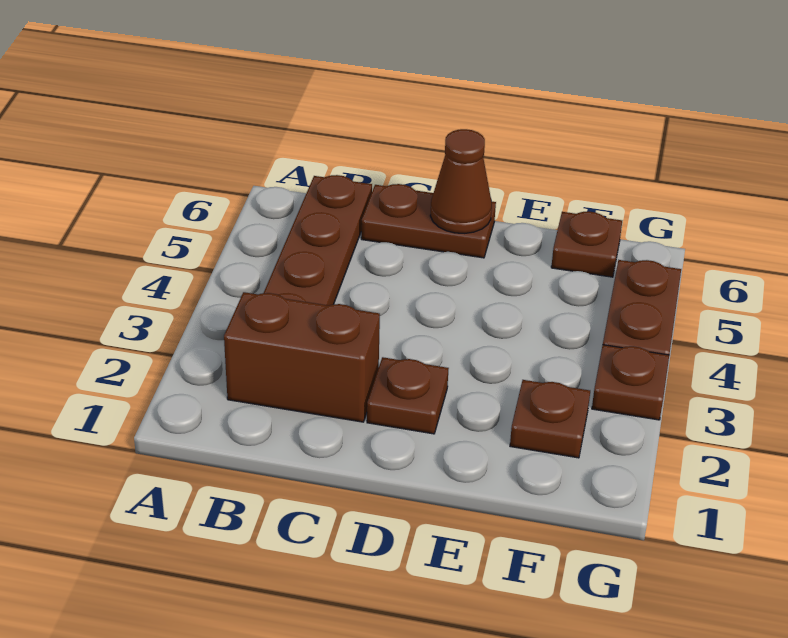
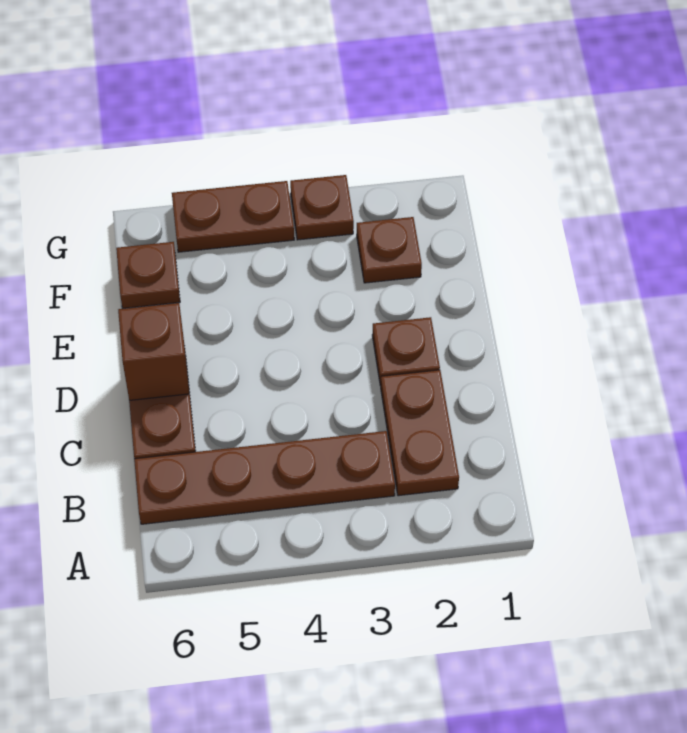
brown brick B2:C2 level 1 -> brown plate B2:C2 level 1
brown cone D6 level 2 -> brown brick D6 level 2

